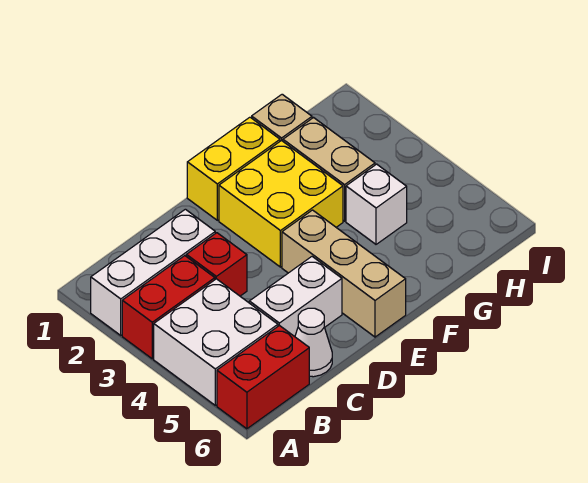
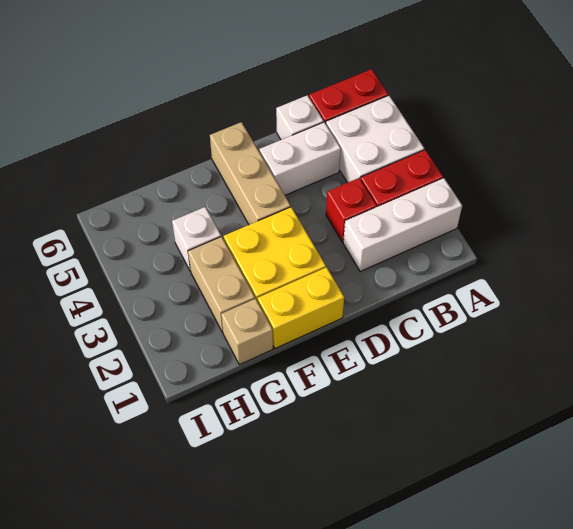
white cone C6 level 1 -> white brick C6 level 1

